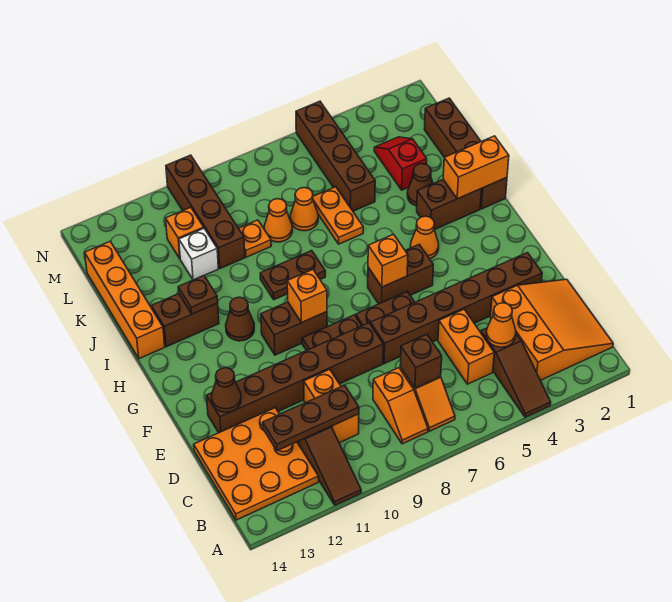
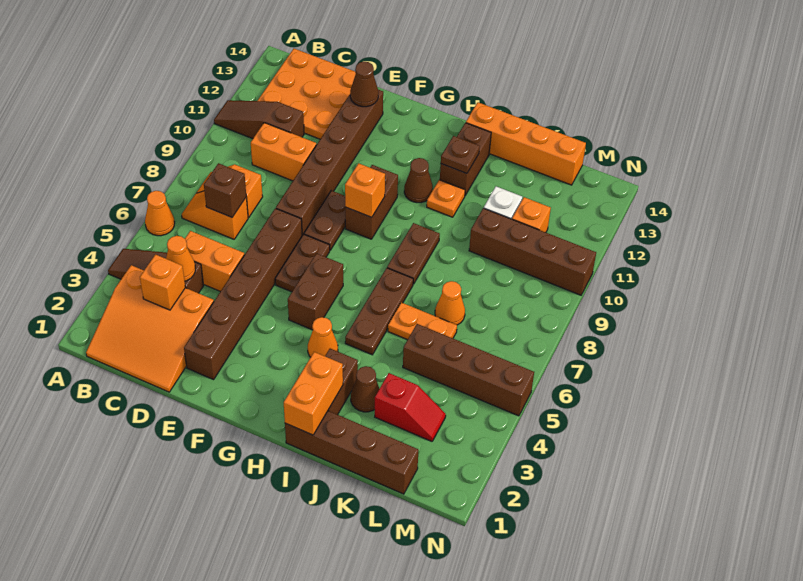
brown plate C10:C12 level 2 -> brown plate I5:I7 level 1
orange brick G6 level 2 -> orange brick C3 level 2
orange cone K8 level 1 -> orange cone A6 level 1
orange plate K9 level 1 -> orange plate I11 level 1

